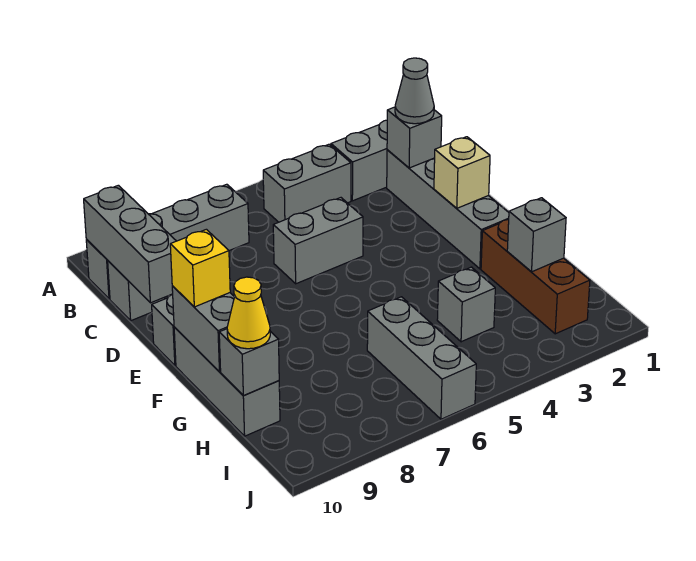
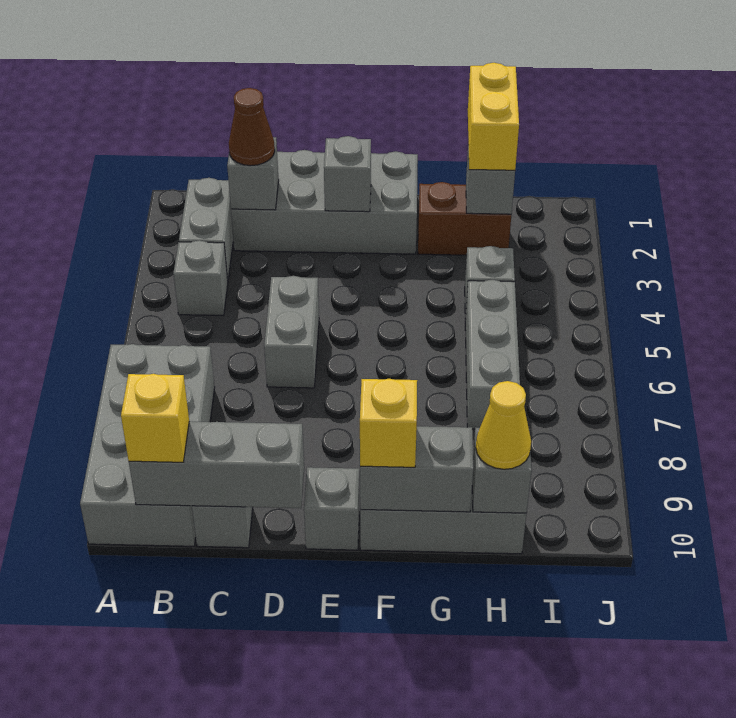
grey brick B4:B5 level 1 -> grey brick B4 level 1
grey brick B7:B10 level 1 -> grey brick A7:B10 level 1
none -> yellow brick B10 level 3
grey brick C2:F2 level 1 -> grey brick C1:F2 level 1
grey cone C2 level 3 -> brown cone C2 level 3
tan brick E2 level 2 -> grey brick E2 level 2
brown brick G2:I2 level 1 -> brown brick G2:H2 level 1
none -> yellow brick H1:H2 level 3
grey brick H6:J6 level 1 -> grey brick H5:H7 level 1

